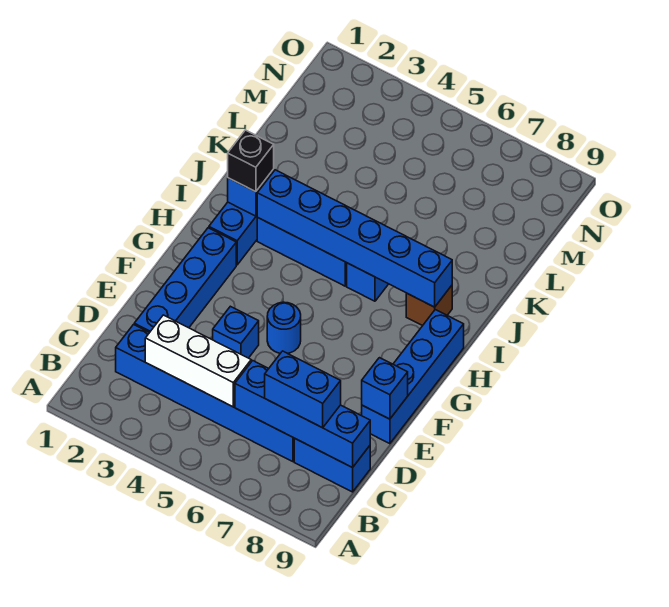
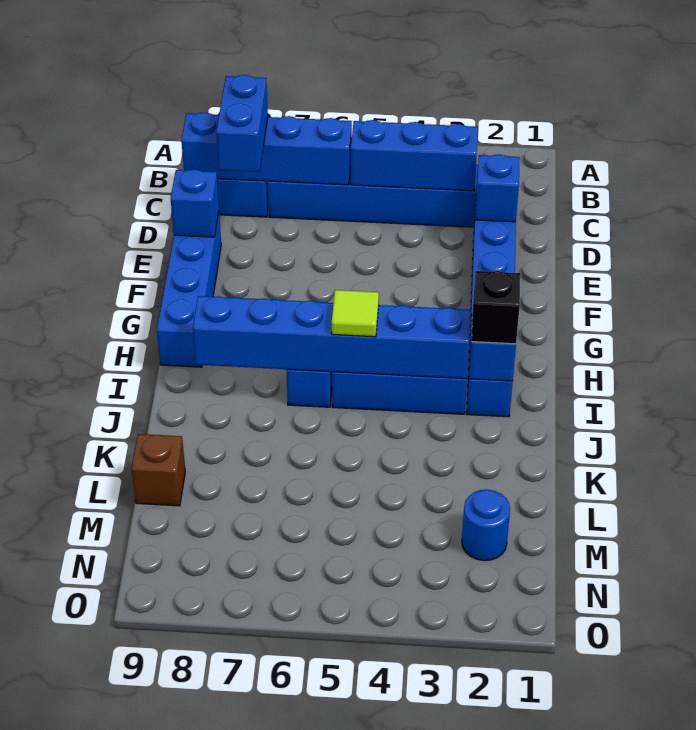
white brick C3:C5 level 2 -> blue brick C3:C5 level 2
blue brick C7:C8 level 3 -> blue brick C8:D8 level 3
blue brick E4 level 1 -> blue brick D2 level 2
blue round brick F5 level 1 -> blue round brick M2 level 1
none -> lime tile I5 level 3
brown brick I8 level 1 -> brown brick L9 level 1

